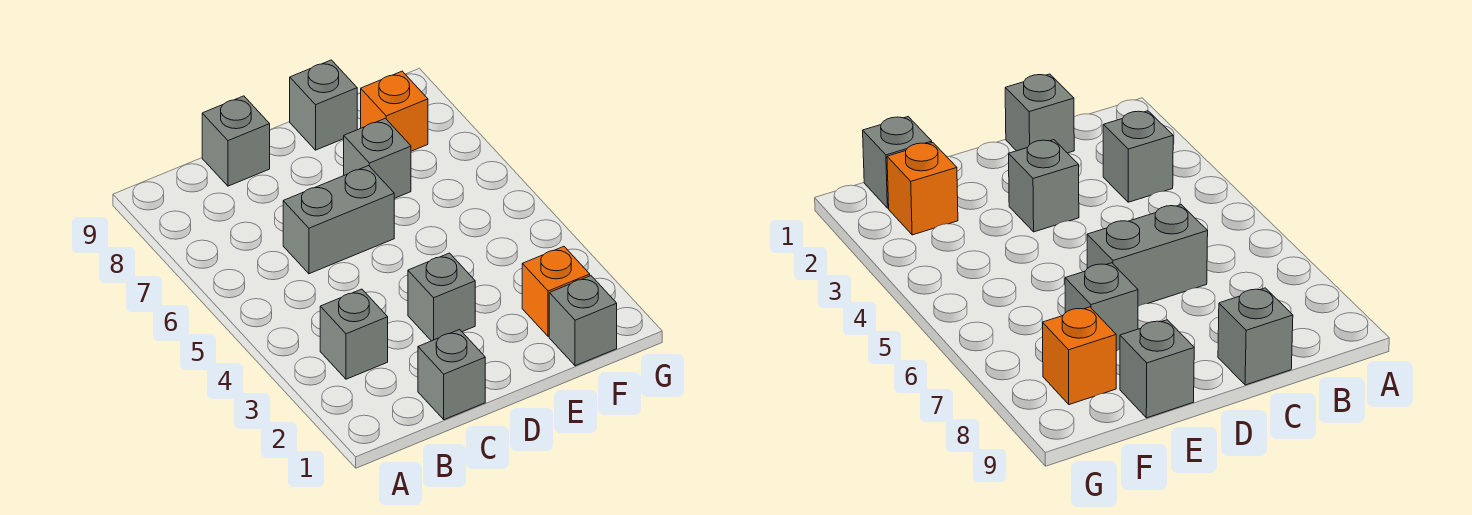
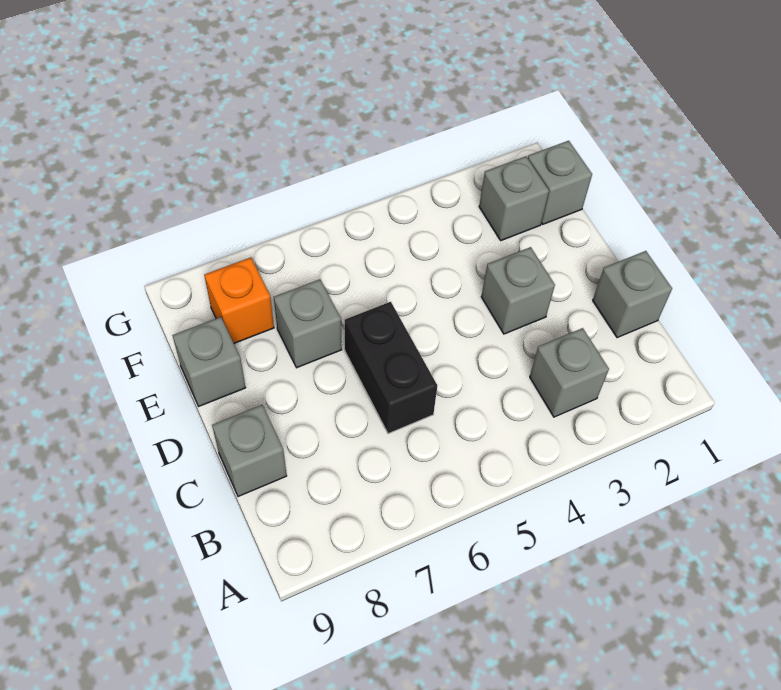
grey brick C6:D6 level 1 -> black brick C6:D6 level 1
orange brick F2 level 1 -> grey brick F2 level 1

